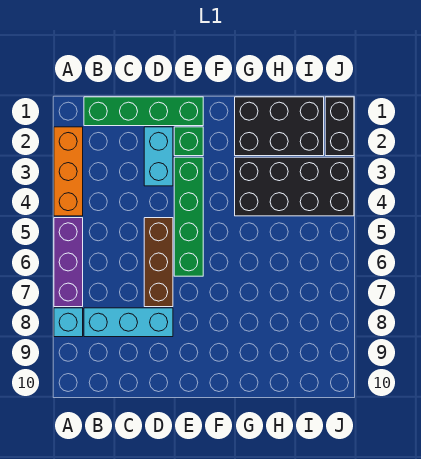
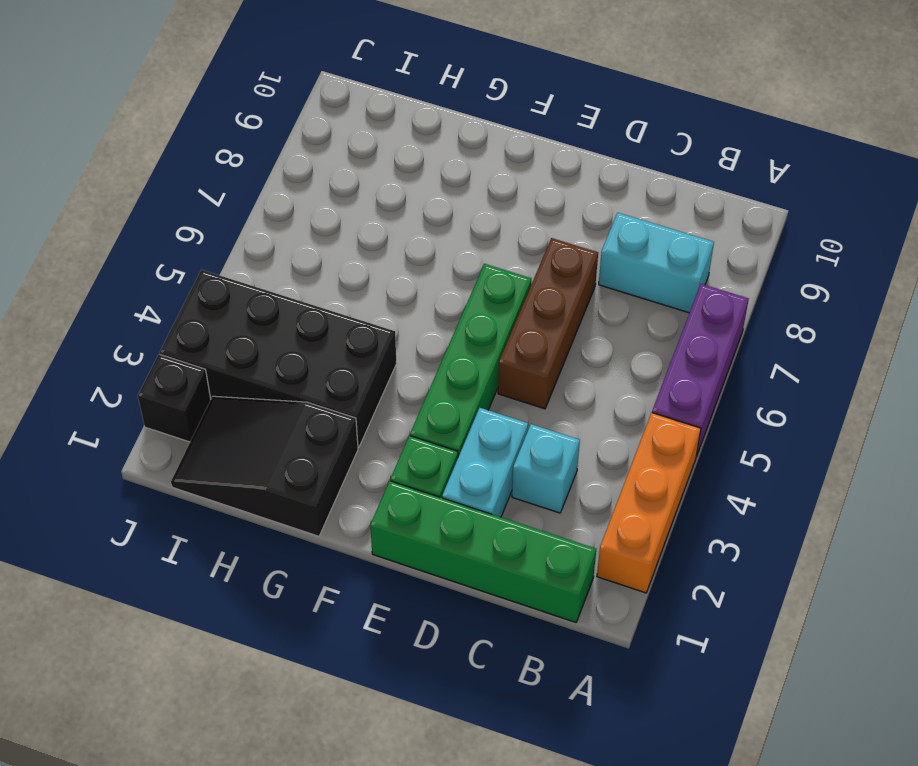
cyan brick A8 level 1 -> cyan brick C3 level 1
cyan brick B8:D8 level 1 -> cyan brick B8:C8 level 1
black brick G1:I2 level 1 -> black slope G1:I2 level 1 top G
black brick J1:J2 level 1 -> black brick J2 level 1

